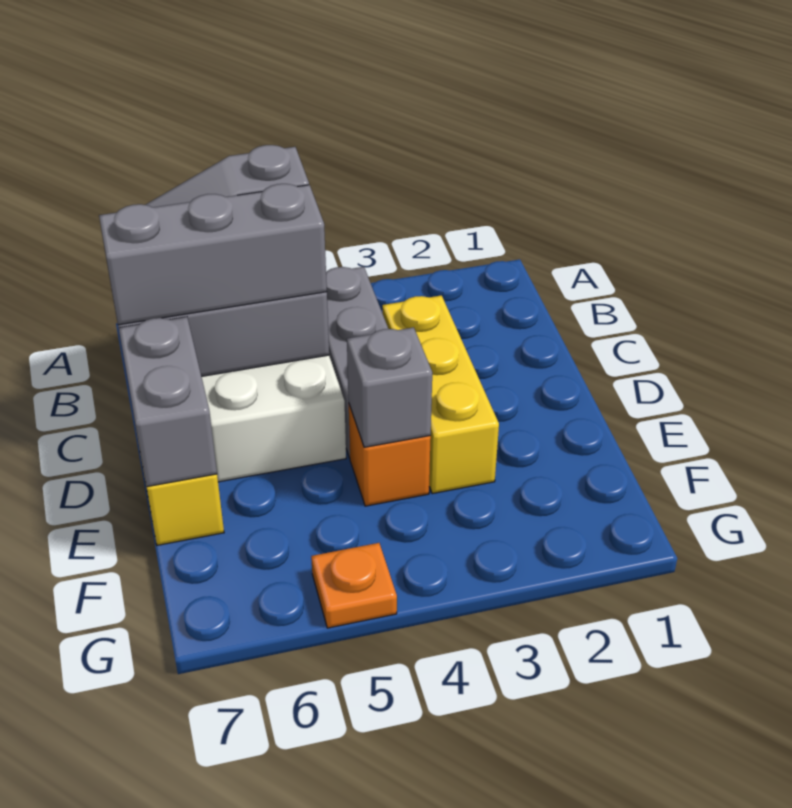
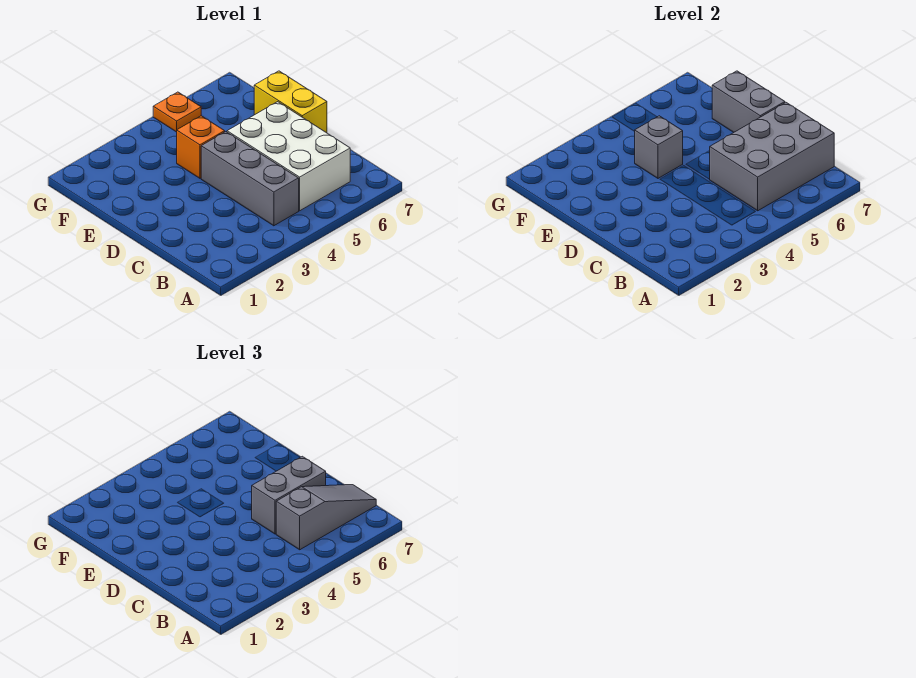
yellow brick C3:E3 level 1 -> none
grey brick C5:C7 level 3 -> grey brick C5:C6 level 3

